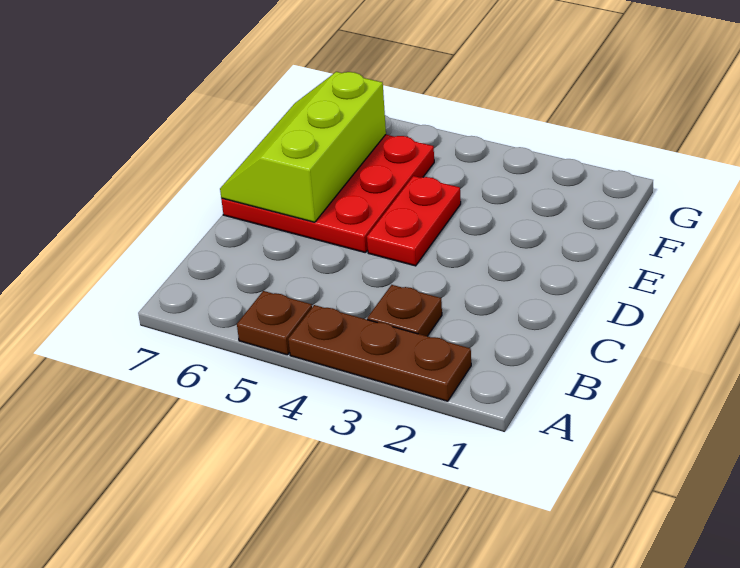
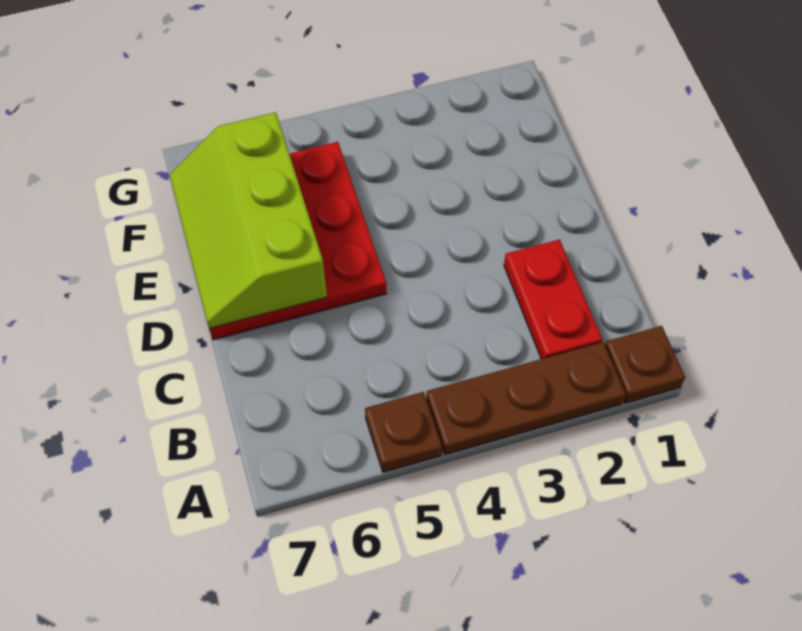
brown plate B3 level 1 -> brown plate A1 level 1
red plate D4:E4 level 1 -> red plate B2:C2 level 1

